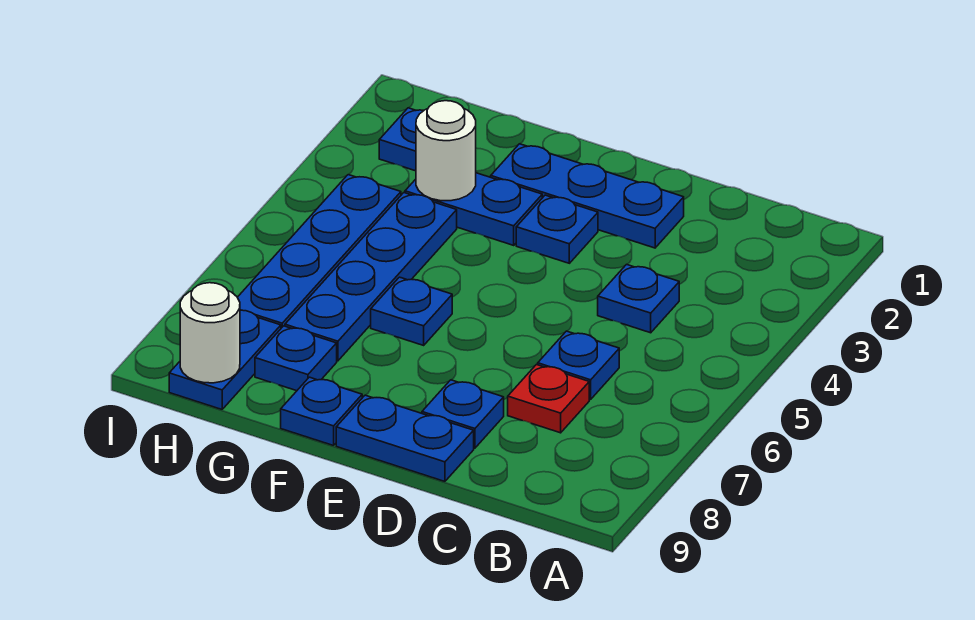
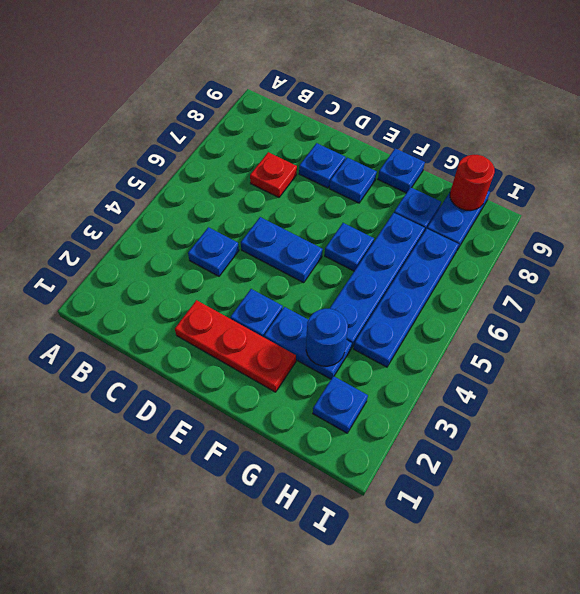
blue plate C6 level 1 -> blue plate E8 level 1
blue plate D2:F2 level 1 -> red plate D2:F2 level 1
blue plate D9:E9 level 1 -> blue plate D5:E5 level 1
white round brick G3 level 2 -> blue round brick G3 level 2
white round brick H9 level 2 -> red round brick H9 level 2

